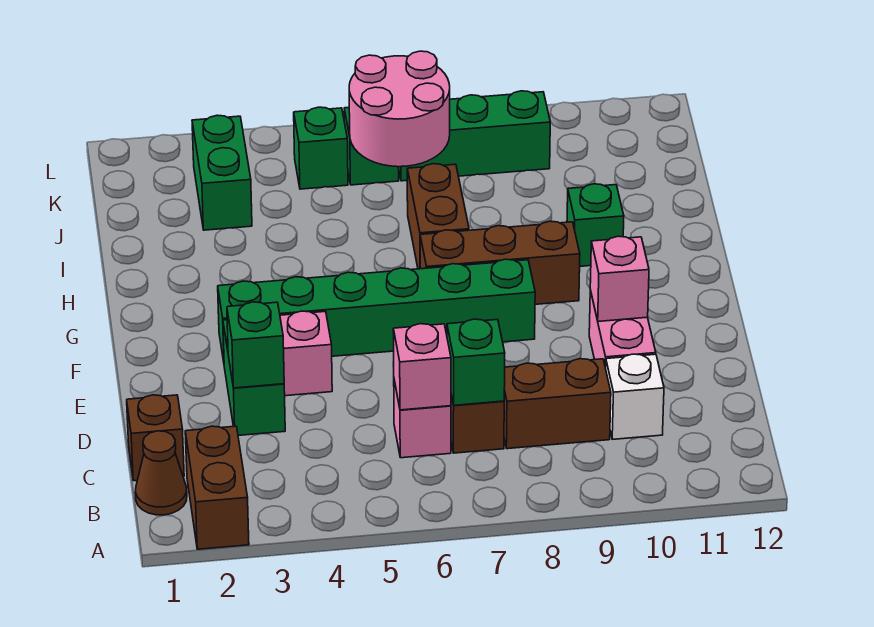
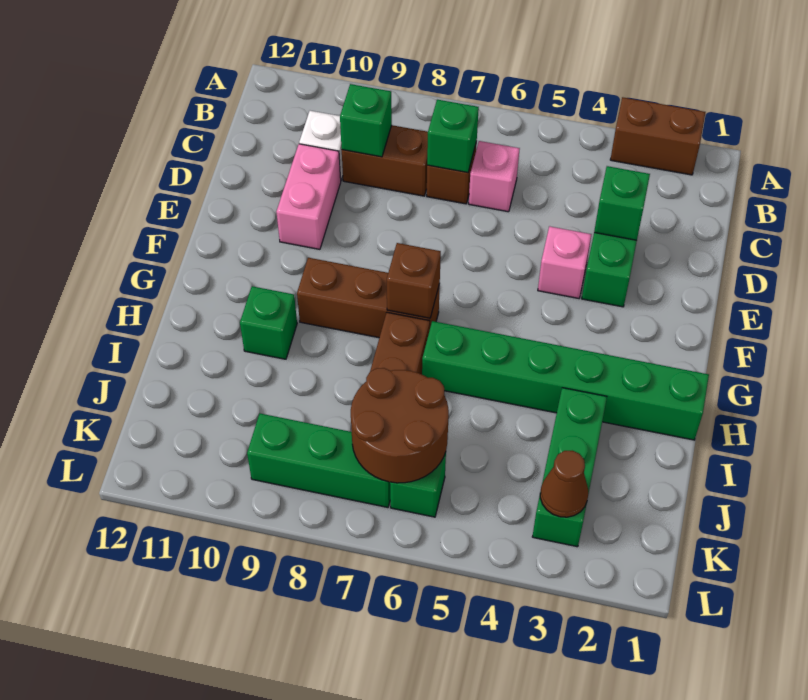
brown brick A2:B2 level 1 -> brown brick A2:A3 level 1
brown cone B1 level 1 -> brown cone K3 level 2
brown brick C1 level 1 -> brown brick G7 level 2
pink brick C6 level 2 -> none
pink brick E10 level 2 -> none
green brick F3:F8 level 1 -> green brick H1:H6 level 1
green brick J3:K3 level 1 -> green brick I3:K3 level 1
pink round brick J6:K7 level 2 -> brown round brick J6:K7 level 2
green brick K5 level 1 -> green brick C9 level 2

